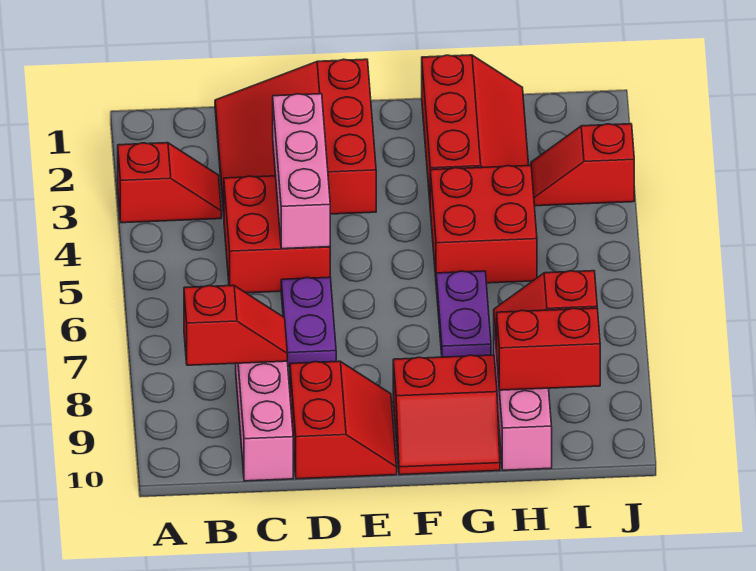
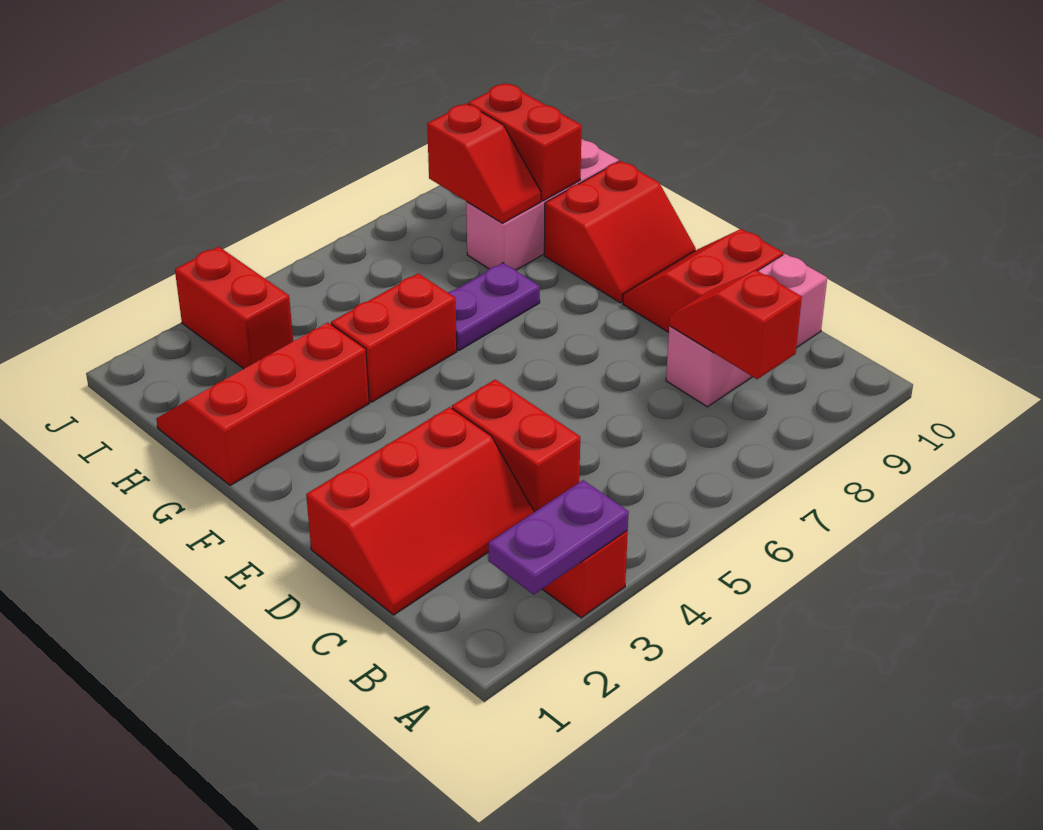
red slope C1:E3 level 1 top E -> red slope C1:D3 level 1 top D
red brick C4:D5 level 1 -> red brick C4:D4 level 1
pink brick D3:D5 level 2 -> none
purple plate D6:D7 level 1 -> purple plate A2:A3 level 2
red slope F9:G10 level 1 top 9 -> red slope F9:G10 level 1 top G
red brick G4:H5 level 1 -> red brick G4:G5 level 1
red slope I3:J3 level 1 top J -> red brick I3:J3 level 1

